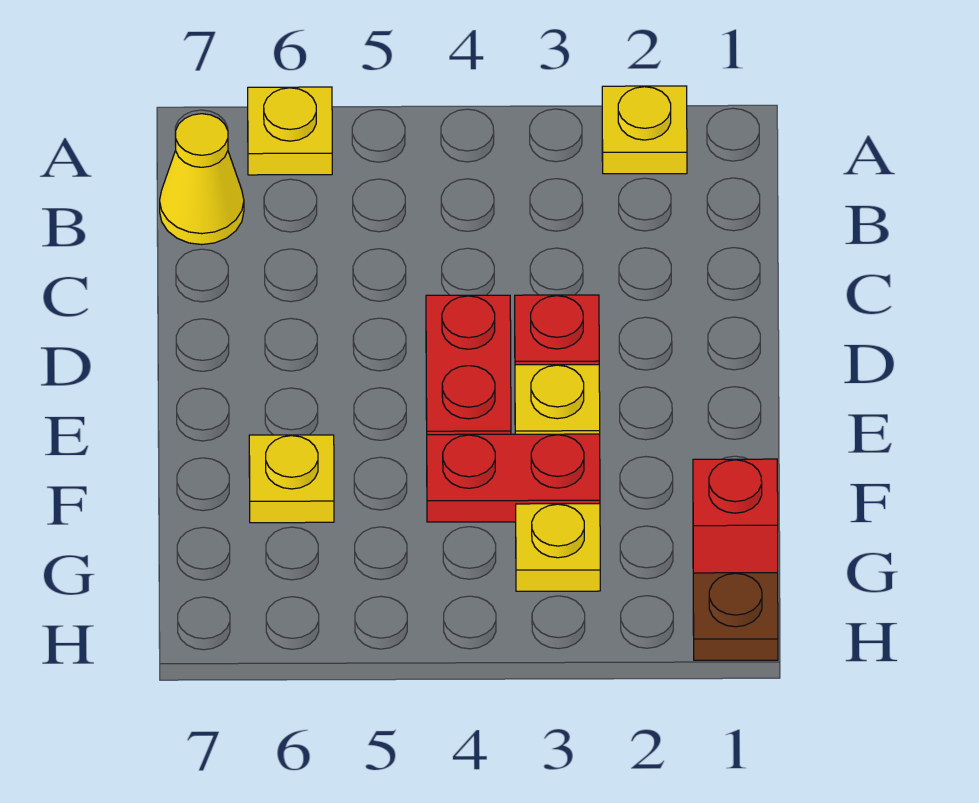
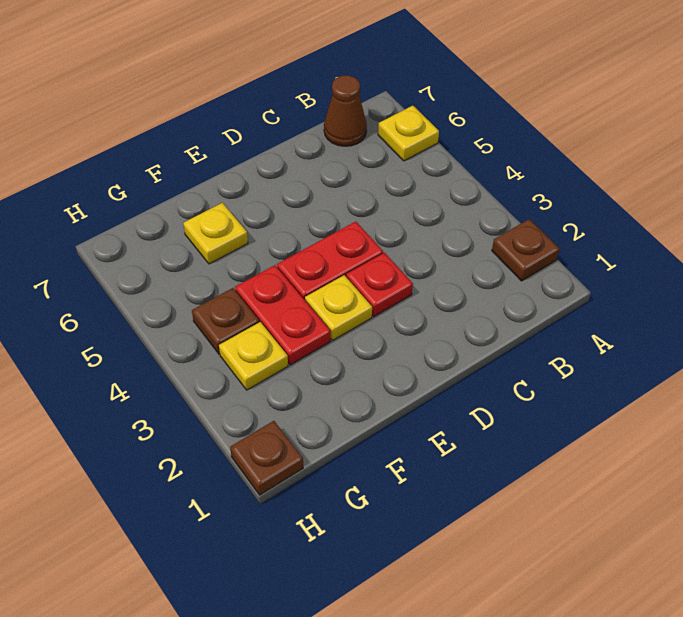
yellow plate A2 level 1 -> brown plate A2 level 1
yellow cone B7 level 1 -> brown cone B7 level 1
red brick G1 level 1 -> none
none -> brown plate G4 level 1

